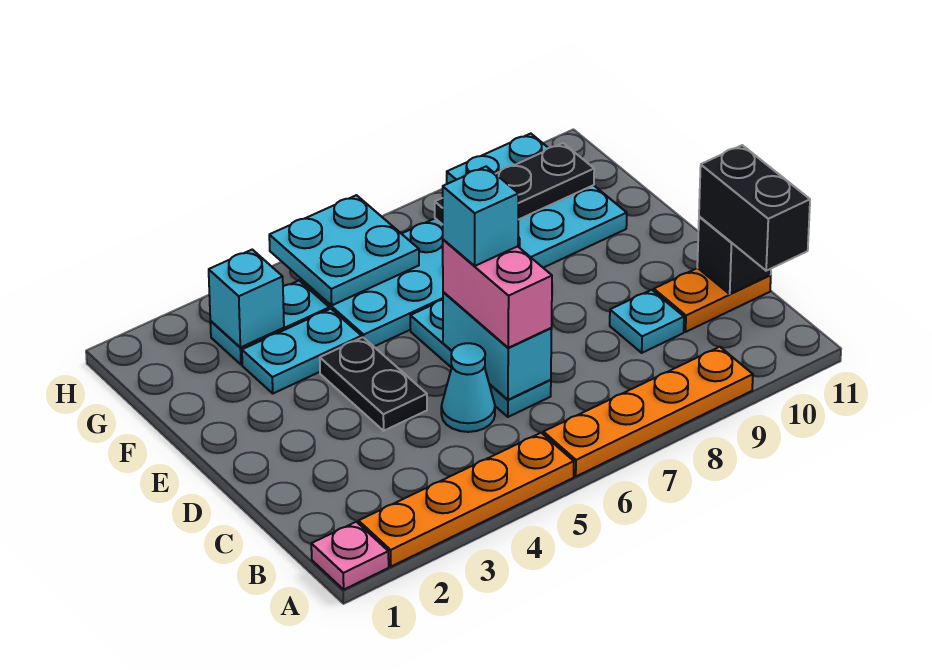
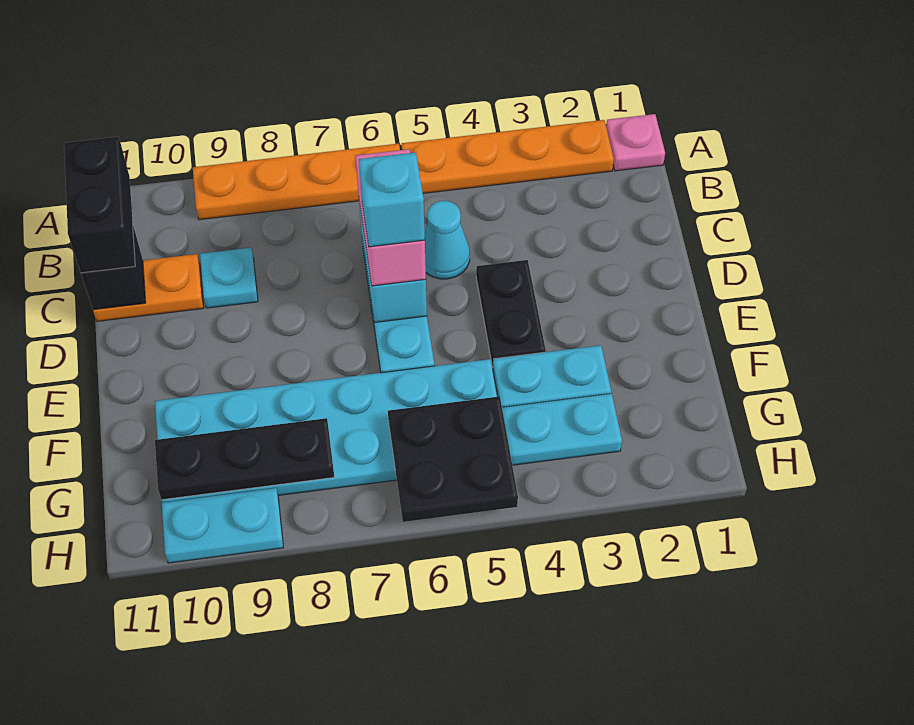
cyan brick G3 level 2 -> none
cyan plate G5:H6 level 2 -> black plate G5:H6 level 2

